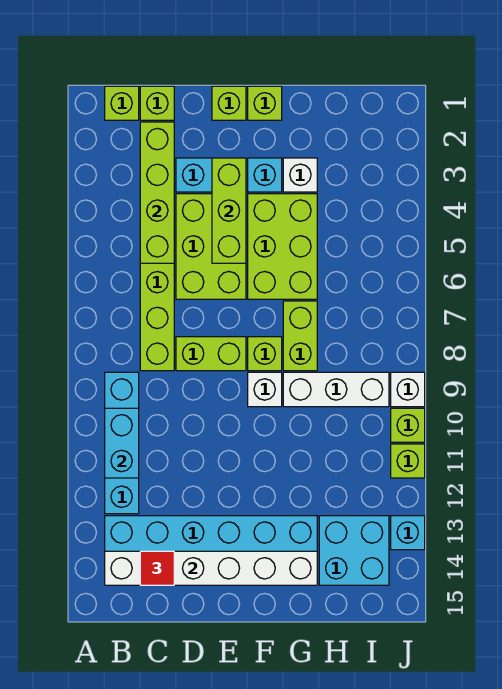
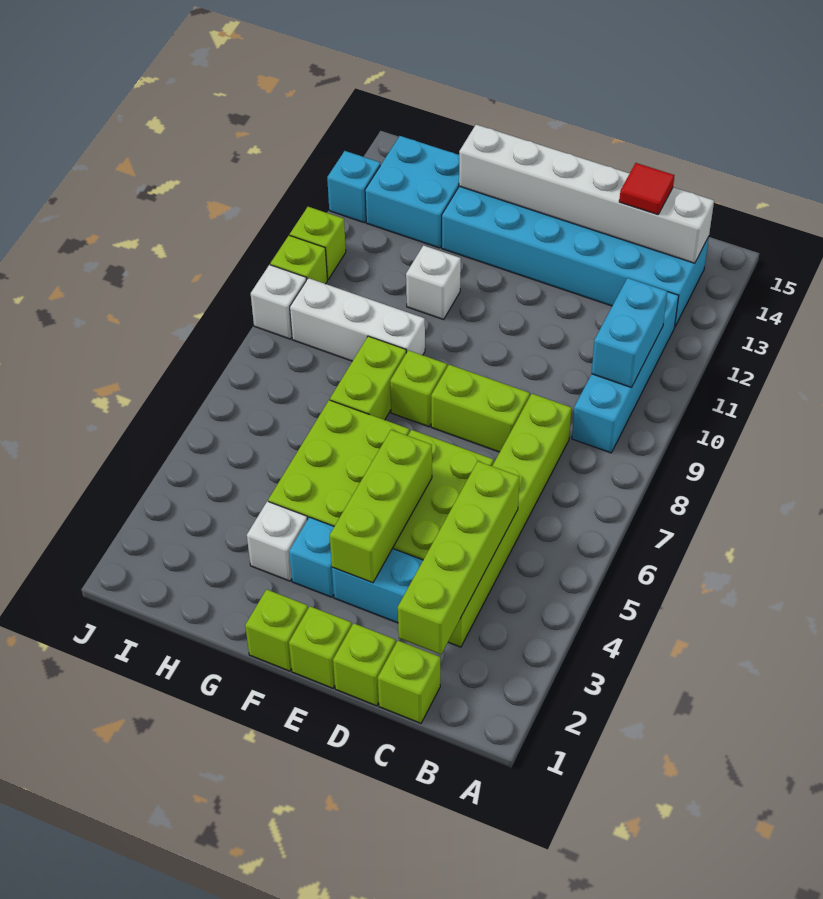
lime brick B1 level 1 -> lime brick D1 level 1
white brick F9 level 1 -> white brick G11 level 1

